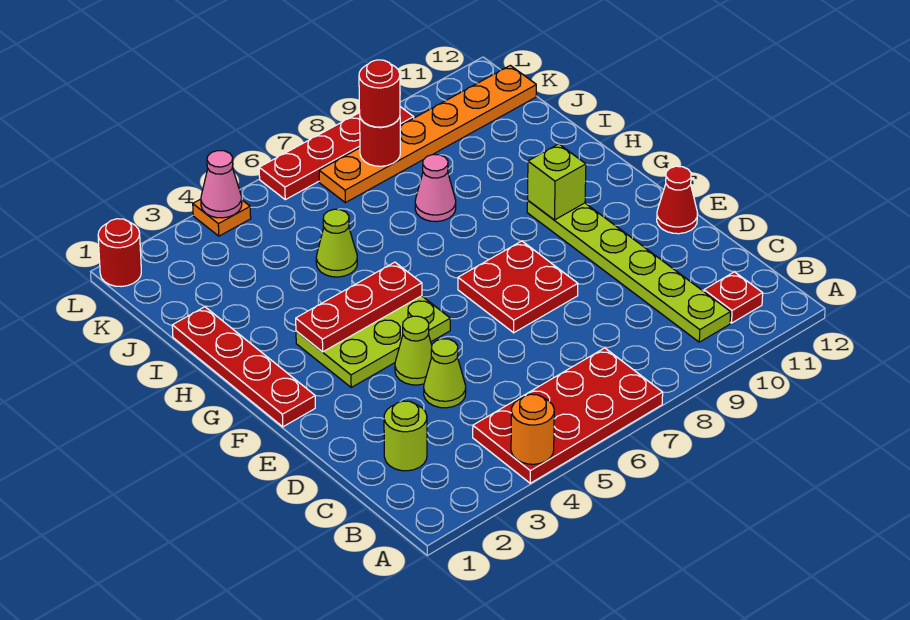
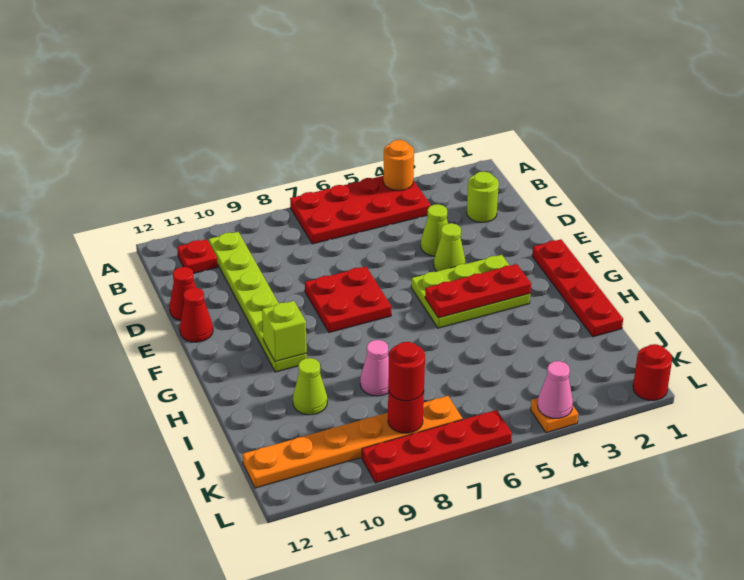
none -> red cone D12 level 1
lime cone I5 level 1 -> lime cone I10 level 1

